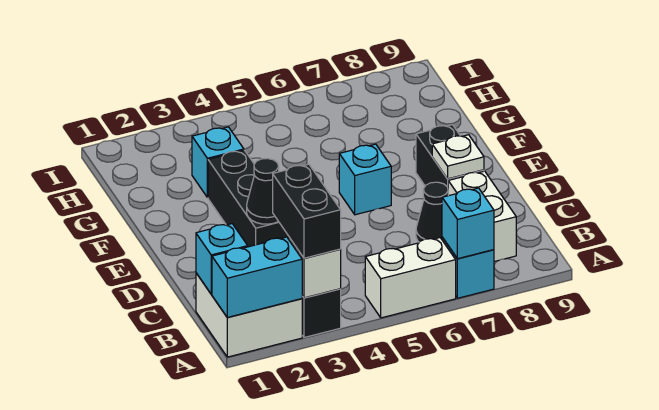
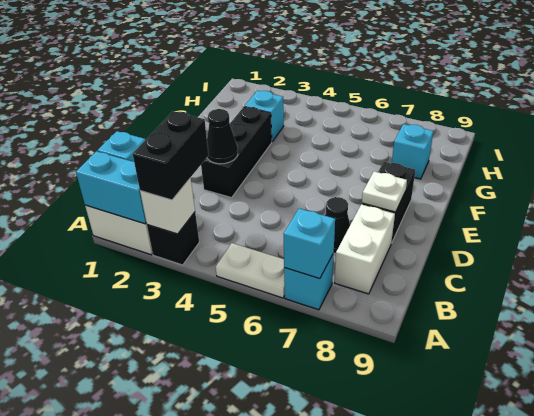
white brick A5:A6 level 1 -> white plate A5:A6 level 1
cyan brick E6 level 1 -> cyan brick G8 level 1

